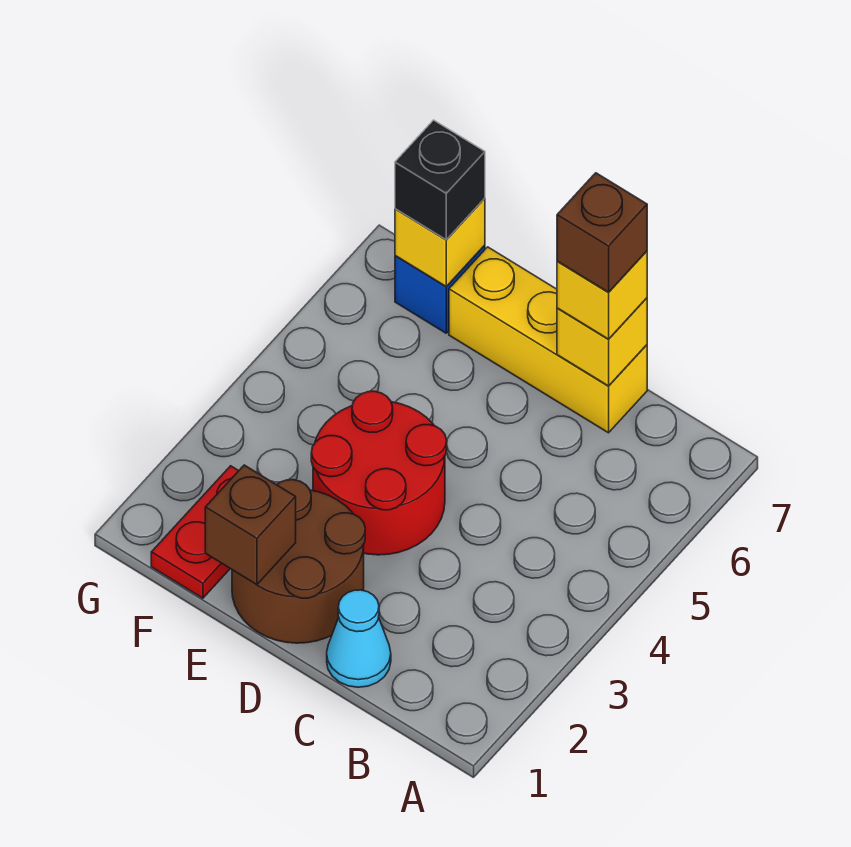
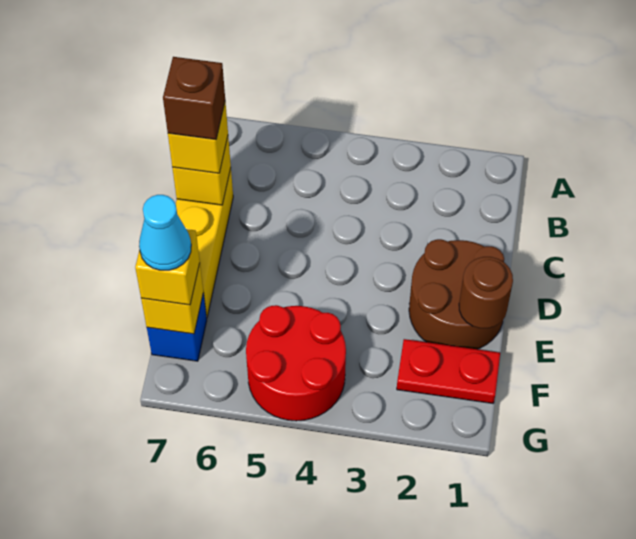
cyan cone C1 level 1 -> cyan cone F7 level 4
red round brick D3:E4 level 1 -> red round brick F4:G5 level 1
brown brick E1 level 2 -> brown round brick E1 level 2
black brick F7 level 3 -> yellow brick F7 level 3

